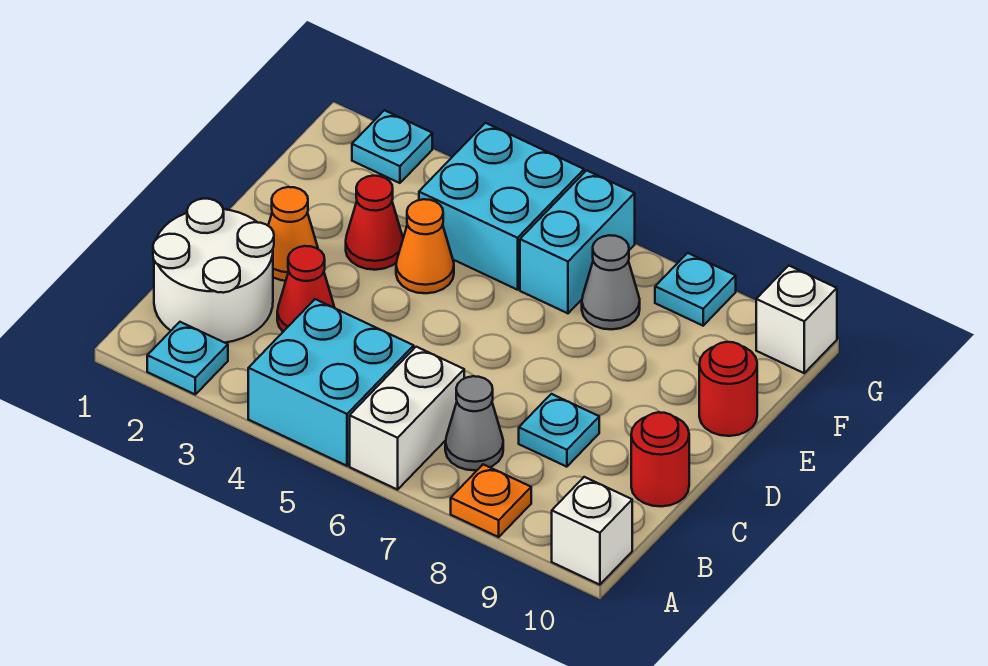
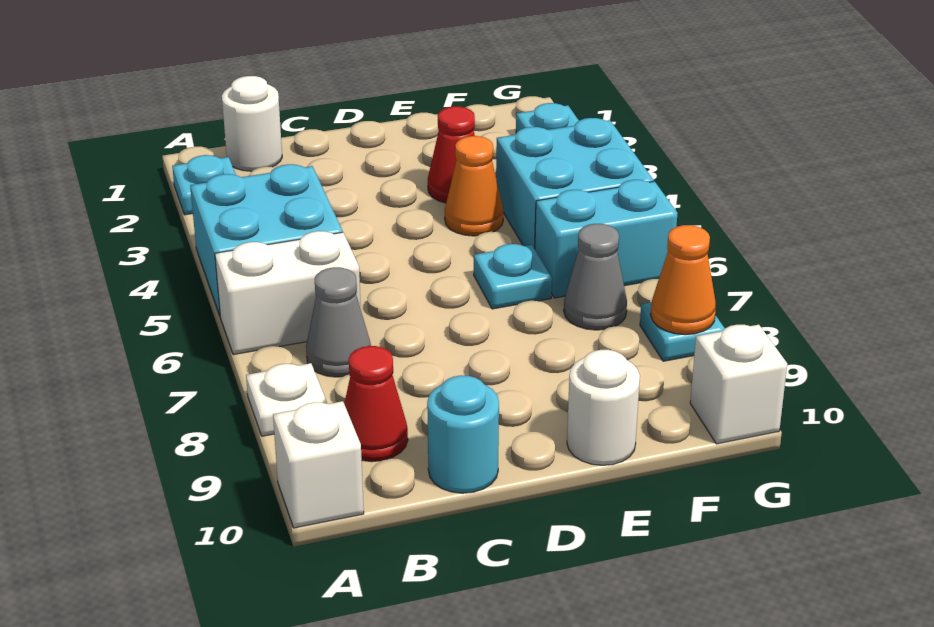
orange plate A8 level 1 -> white plate A8 level 1
white round brick B1:C2 level 1 -> white round brick B1 level 1
red cone C3 level 1 -> red cone B9 level 1
cyan plate C8 level 1 -> cyan plate E6 level 1
red round brick C10 level 1 -> cyan round brick C10 level 1
orange cone D2 level 1 -> orange cone G8 level 2
red round brick E10 level 1 -> white round brick E10 level 1

